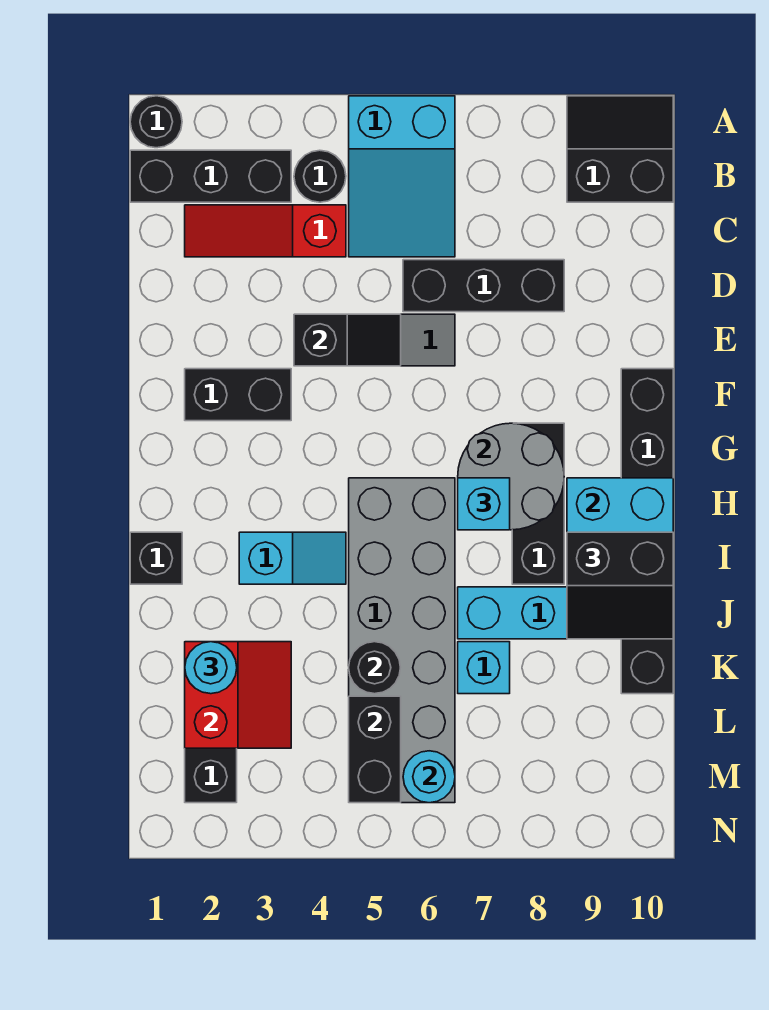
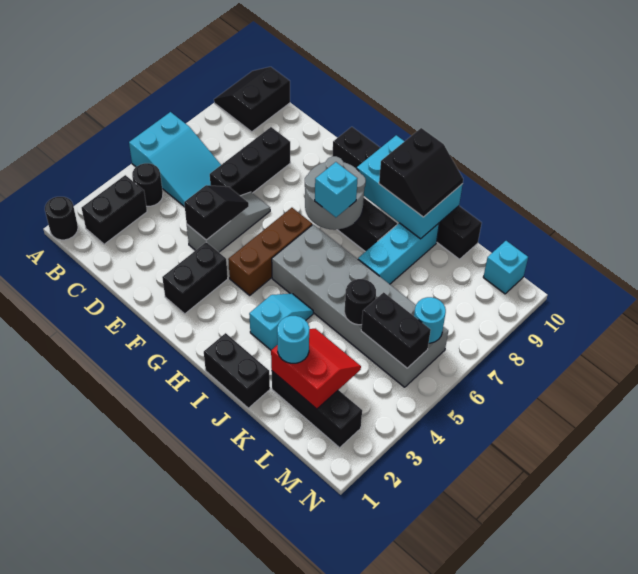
black brick B1:B3 level 1 -> black brick B2:B3 level 1
red slope C2:C4 level 1 top 4 -> none
none -> brown brick G4:G6 level 1
black brick I1 level 1 -> black brick I1:J1 level 1
cyan brick K7 level 1 -> cyan brick M10 level 1

